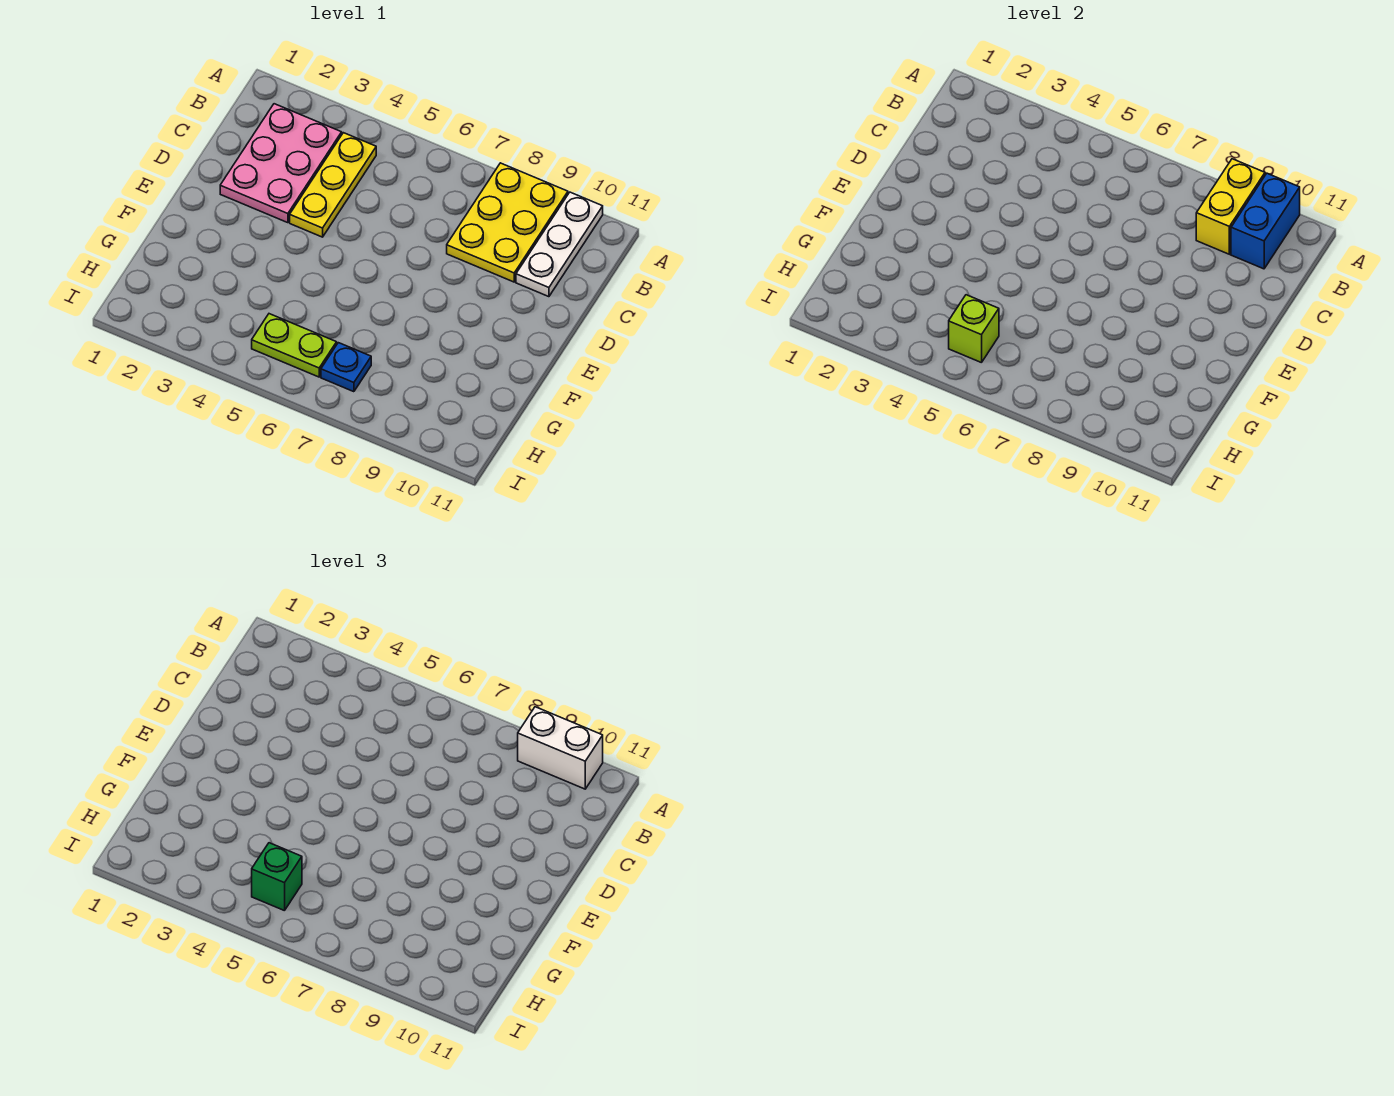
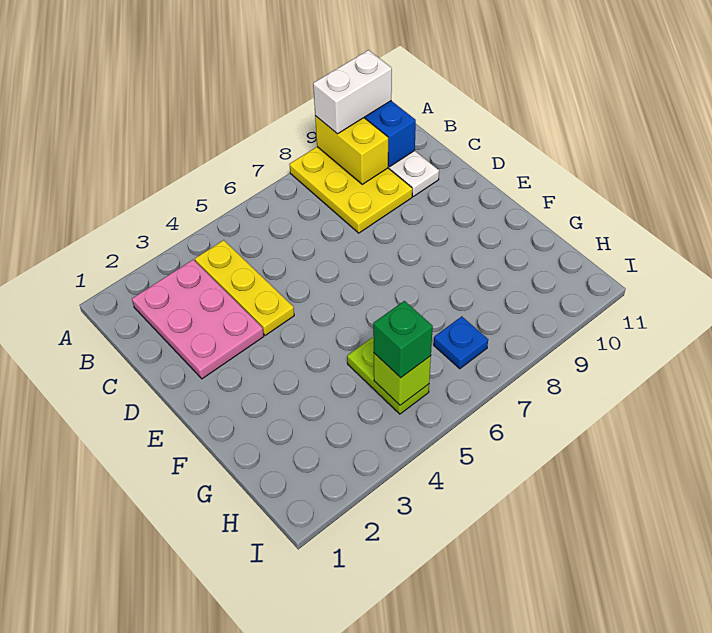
lime plate H5:H6 level 1 -> lime plate G5:H5 level 1

